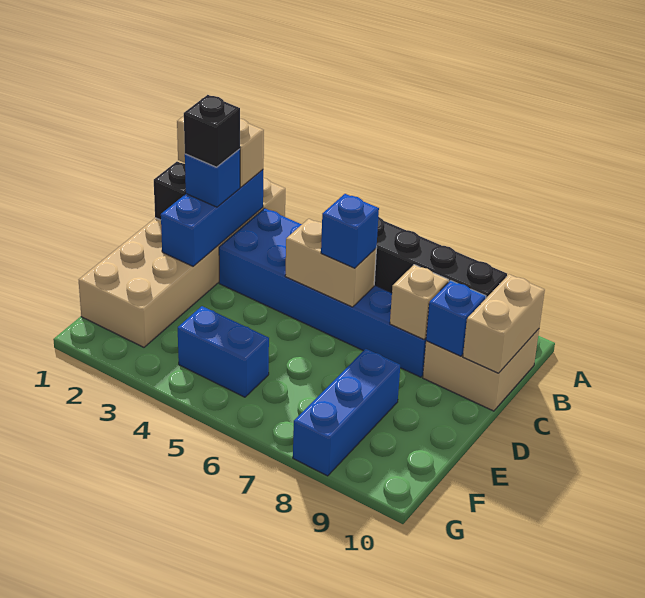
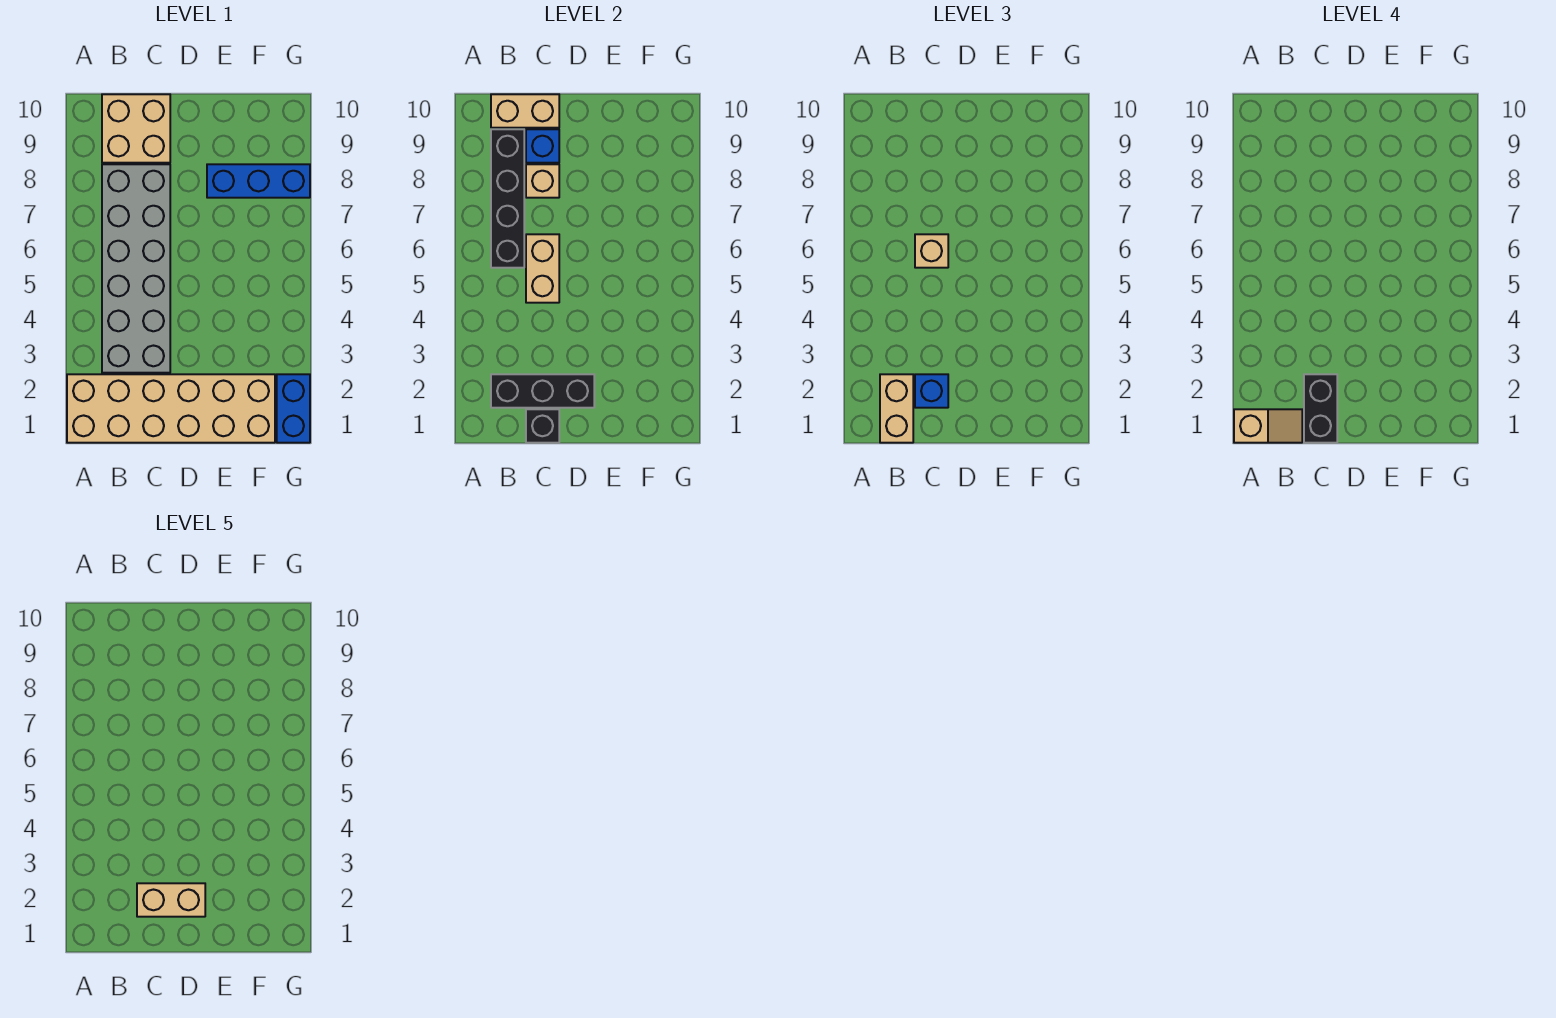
none -> tan slope A1:B1 level 4 top A
blue brick B2:D2 level 2 -> black brick B2:D2 level 2
blue brick B3:C8 level 1 -> grey brick B3:C8 level 1
black brick C2 level 4 -> black brick C1:C2 level 4
none -> tan brick C2:D2 level 5
blue brick C6 level 3 -> tan brick C6 level 3
blue brick F4:F5 level 1 -> blue brick G1:G2 level 1

